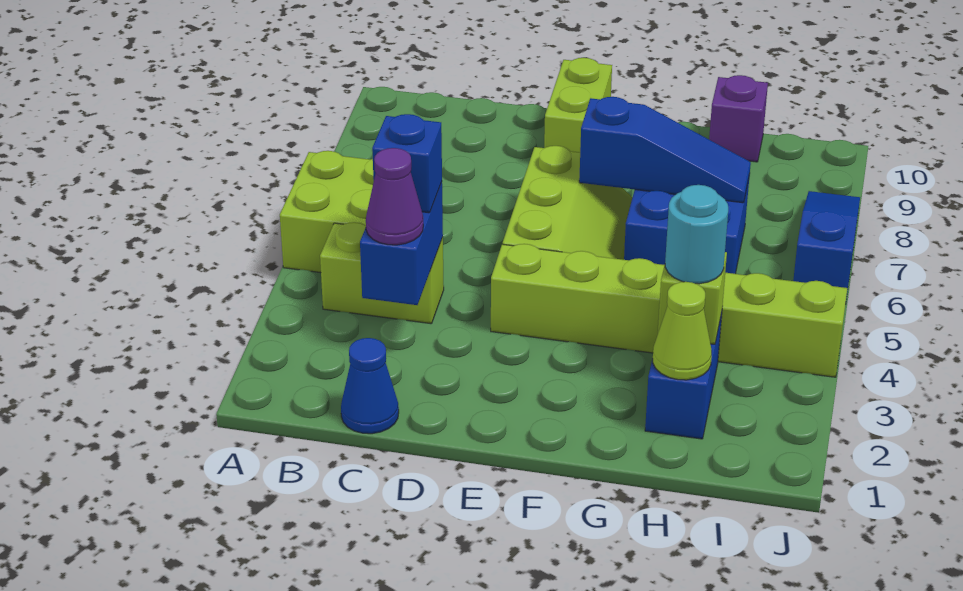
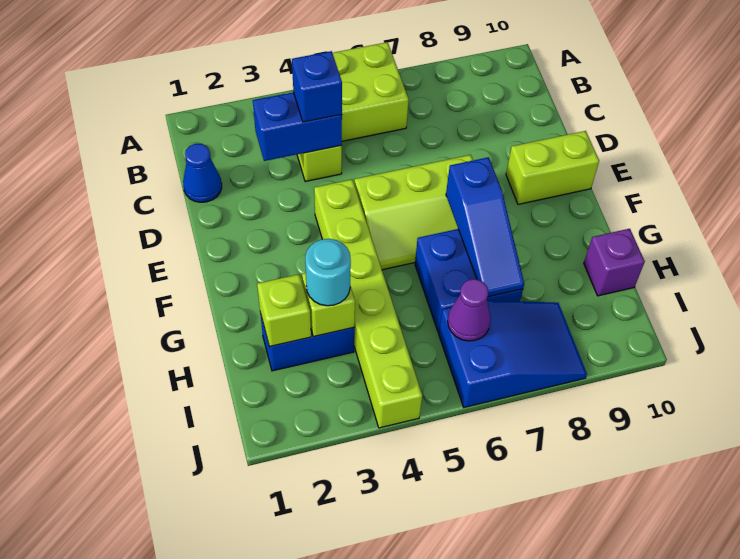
purple cone C3 level 3 -> purple cone I6 level 2
lime cone H2 level 2 -> lime brick H2 level 2
blue slope J6:J8 level 1 top 6 -> blue slope I6:J8 level 1 top 6

